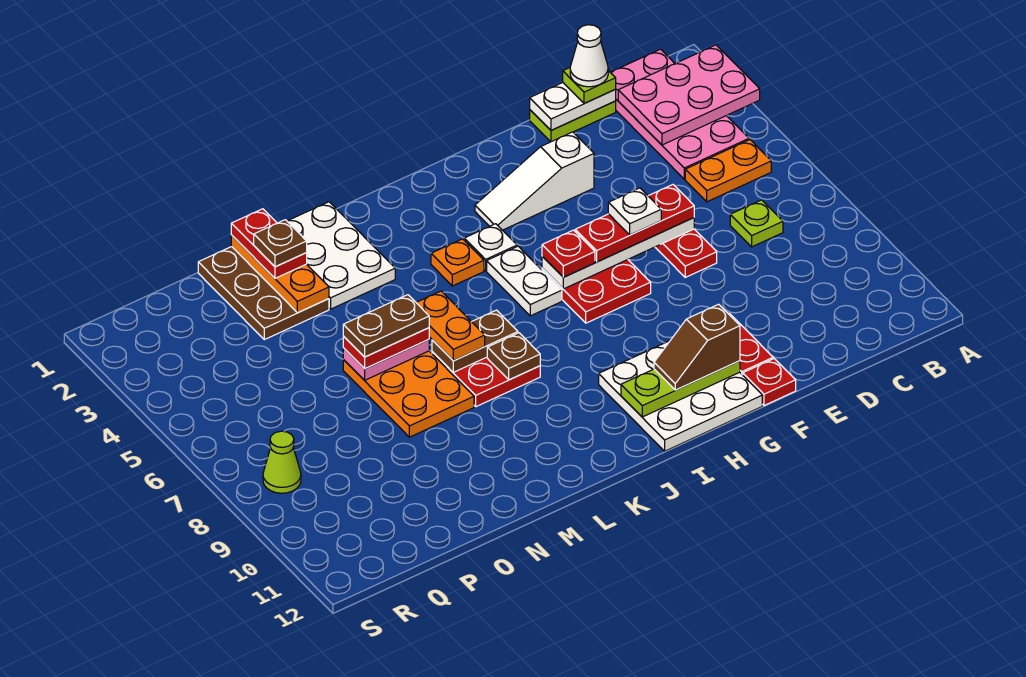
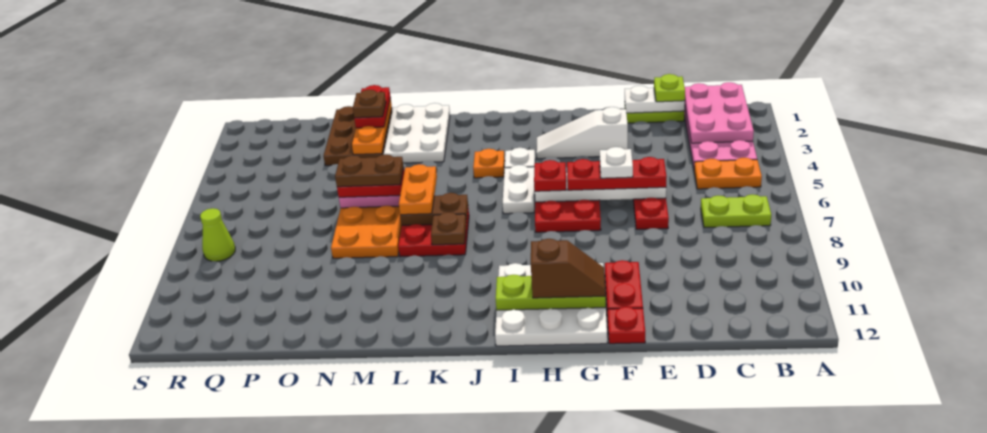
pink plate A2:C3 level 2 -> pink plate B1:C3 level 2
lime plate C7 level 1 -> lime plate B7:C7 level 1
white cone D1 level 4 -> none
brown slope G11:H11 level 3 top G -> brown slope G11:H11 level 3 top H

